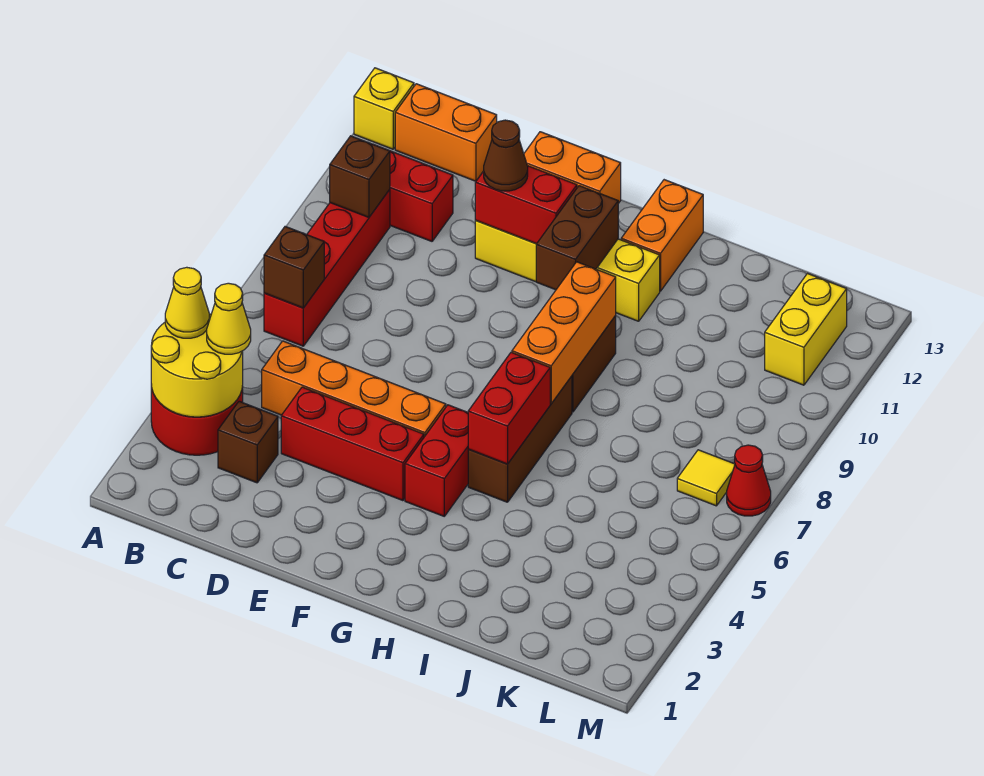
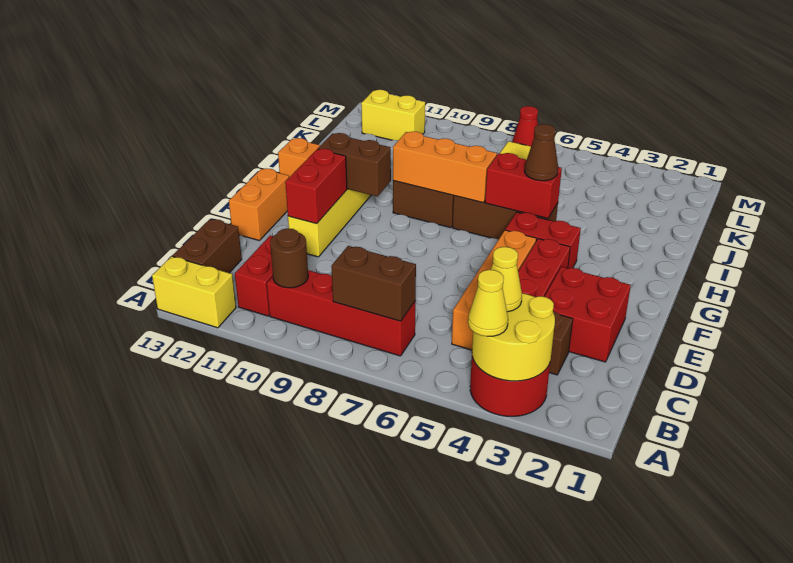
yellow brick A13 level 1 -> yellow brick A12:A13 level 1
brown brick B7 level 2 -> brown brick B7:B8 level 2
brown brick B10 level 2 -> brown round brick B10 level 2
orange brick B13:C13 level 1 -> brown brick B13:C13 level 1
none -> red brick D2:E3 level 1
brown cone E11 level 3 -> brown cone H5 level 3

